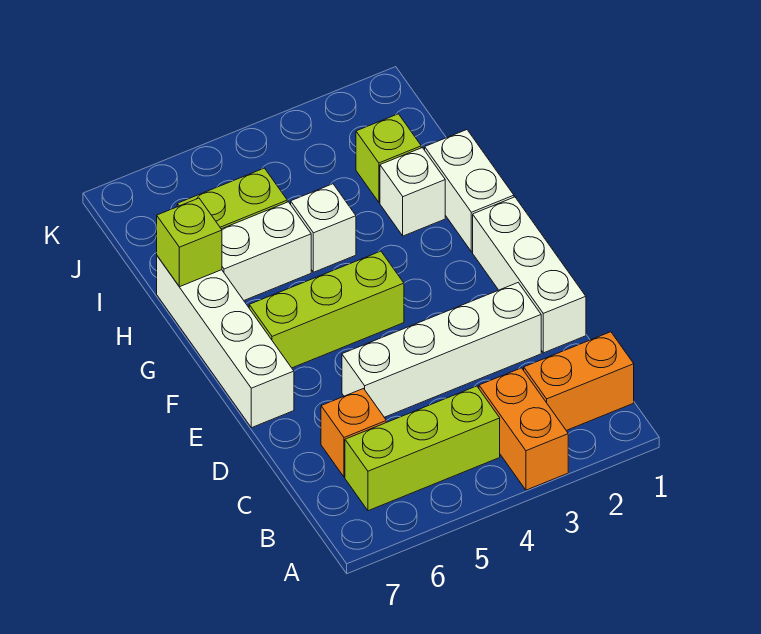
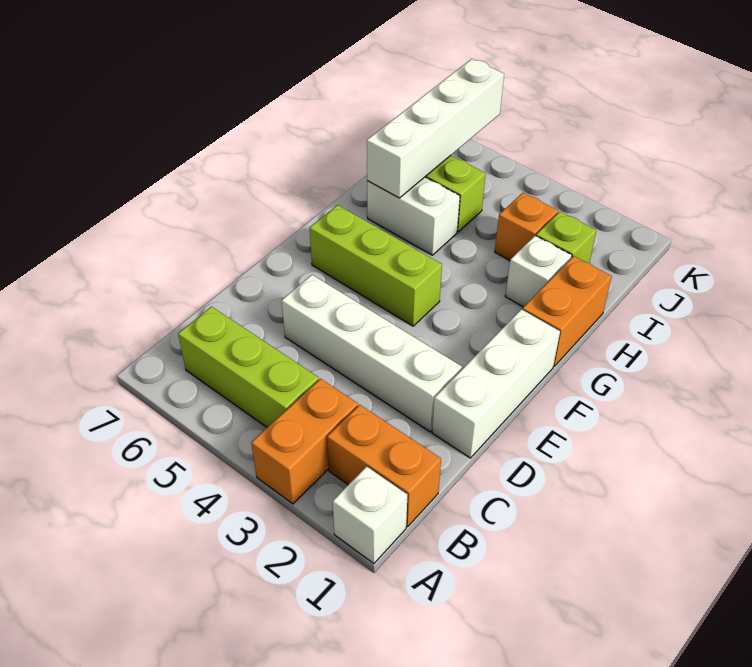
orange brick C6 level 1 -> orange brick I3 level 1
white brick E7:H7 level 1 -> white brick H6:K6 level 2
white brick G1:H1 level 1 -> orange brick G1:H1 level 1
white brick H4 level 1 -> white brick A1 level 1
lime brick H7 level 2 -> none

